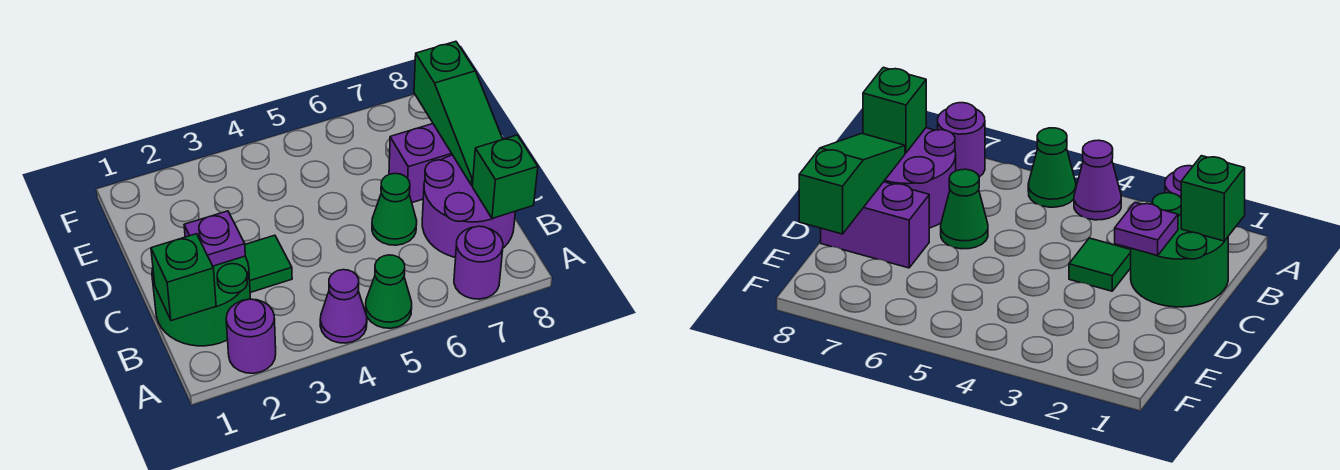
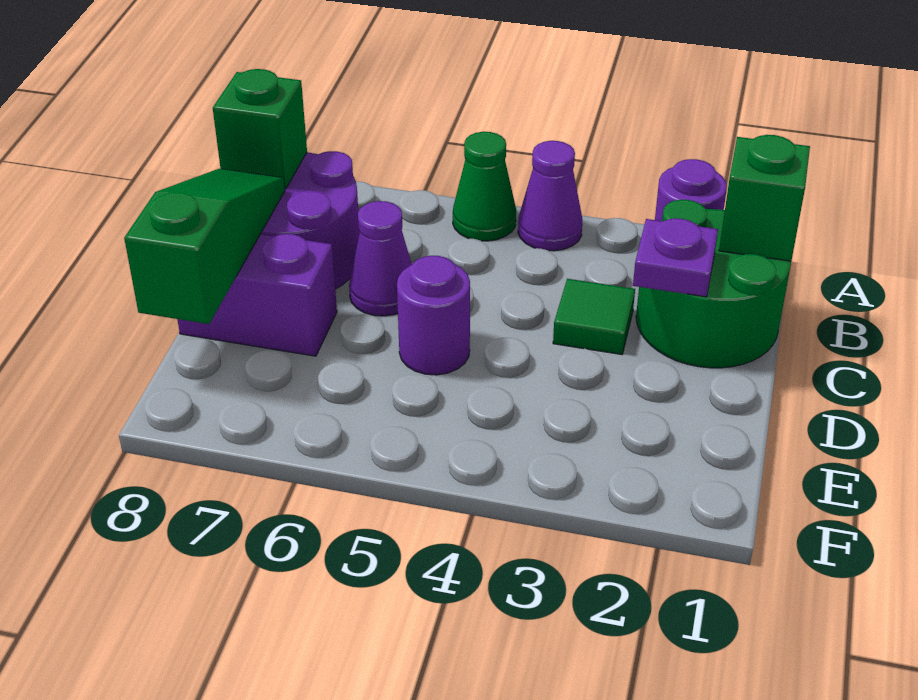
purple round brick A7 level 1 -> purple round brick D5 level 1
green cone C6 level 1 -> purple cone C6 level 1

